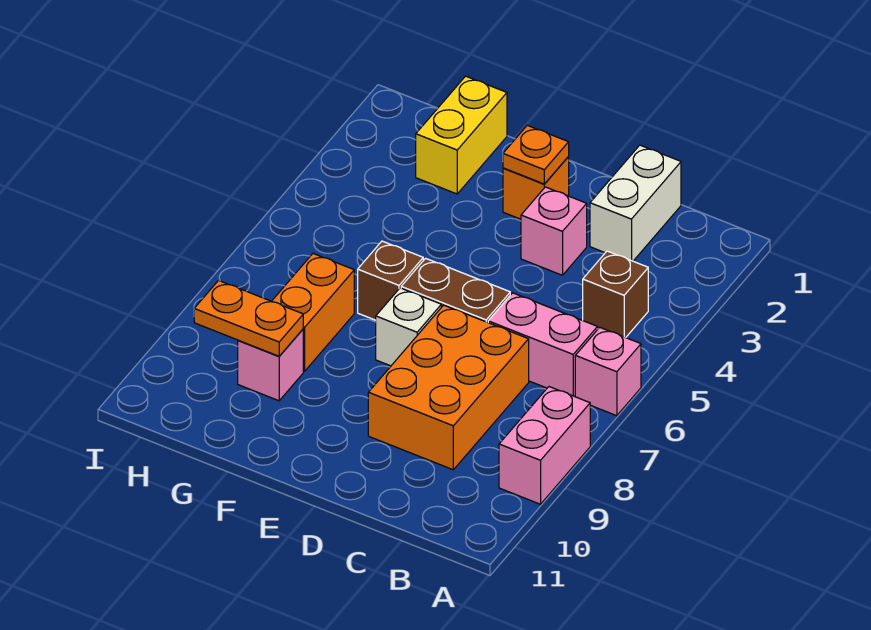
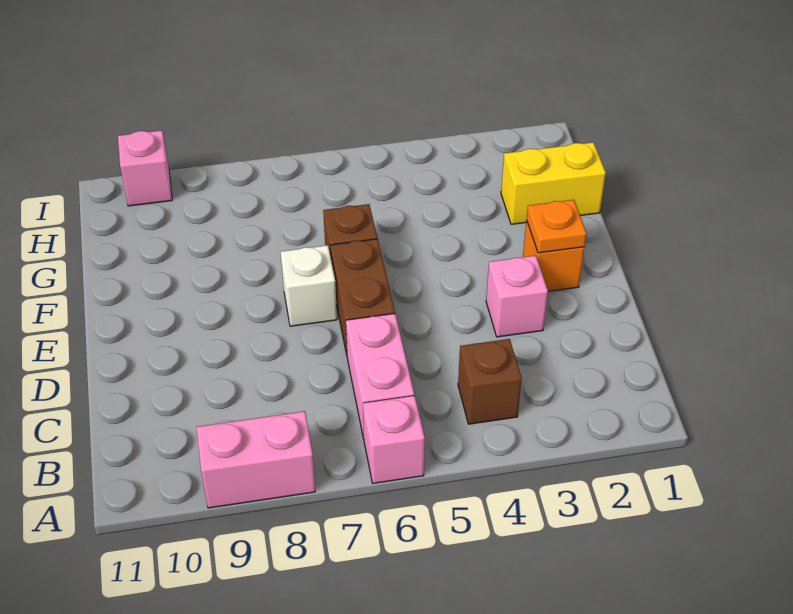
white brick C1:C2 level 1 -> none
orange brick C7:D9 level 1 -> none
orange brick G7:G8 level 1 -> none
pink brick G9 level 1 -> pink brick I10 level 1
orange plate G9:H9 level 2 -> none

